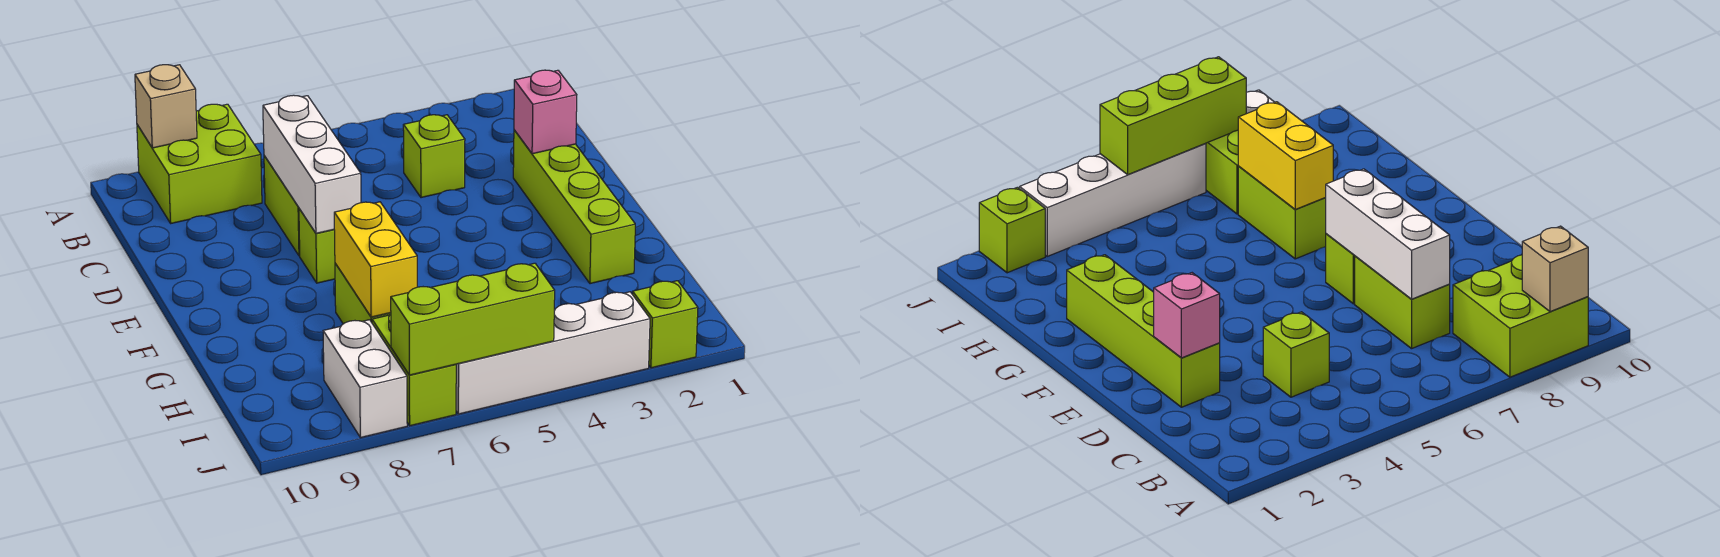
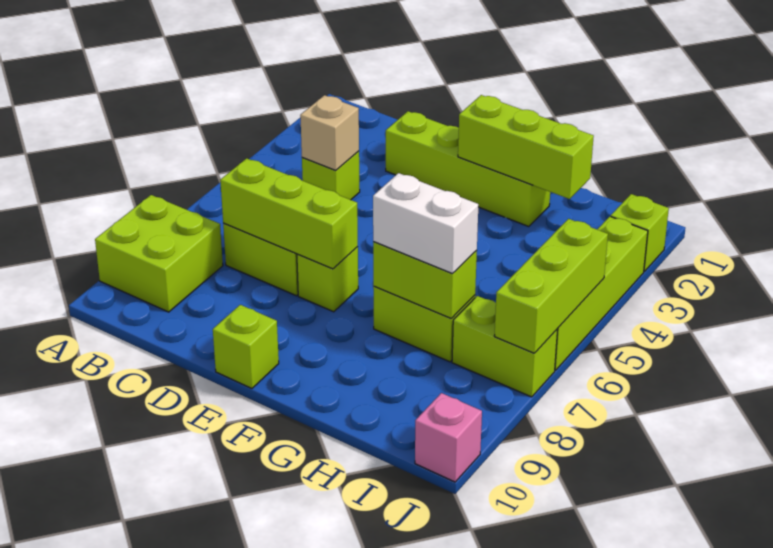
tan brick A9 level 2 -> tan brick C4 level 2
white brick C7:E7 level 2 -> lime brick C7:E7 level 2
pink brick D2 level 2 -> pink brick J10 level 1
none -> lime brick E10 level 1
none -> lime brick F2:H2 level 2
yellow brick G7:H7 level 2 -> lime brick G7:H7 level 2
white brick I8:J8 level 1 -> white brick G7:H7 level 3
white brick J3:J6 level 1 -> lime brick J3:J6 level 1

